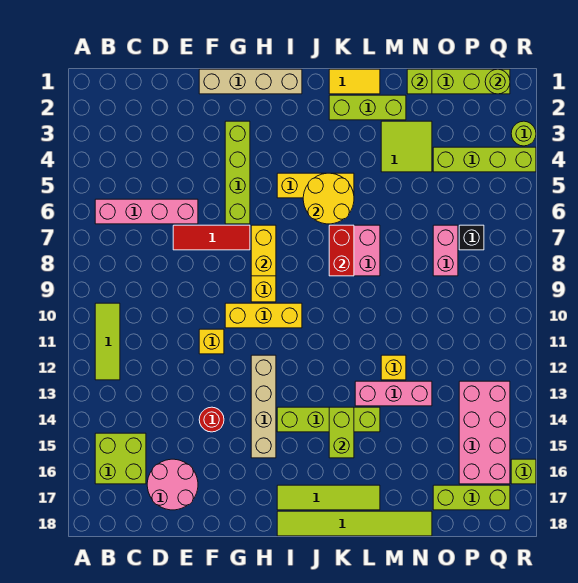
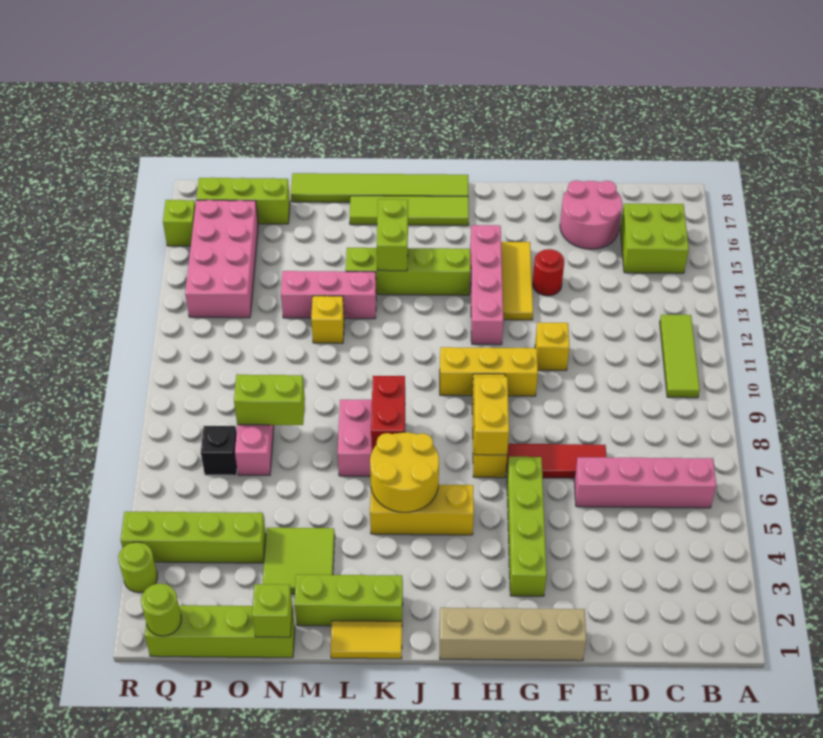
none -> yellow tile G13:G15 level 1
tan brick H12:H15 level 1 -> pink brick H12:H15 level 1
none -> lime brick N8:O8 level 2

